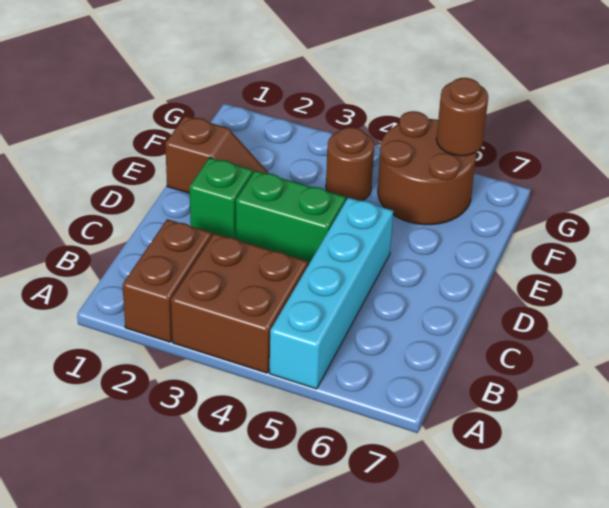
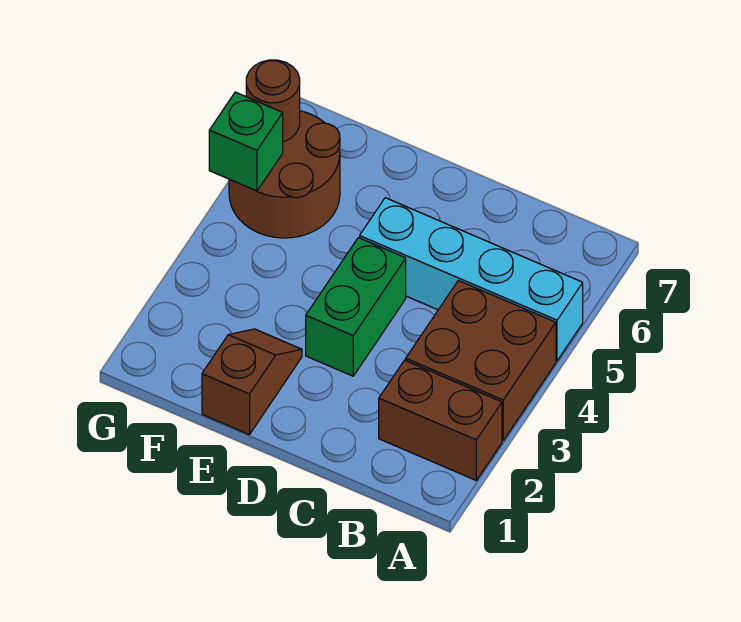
green brick D2 level 1 -> green brick G5 level 2
brown round brick F4 level 1 -> none

